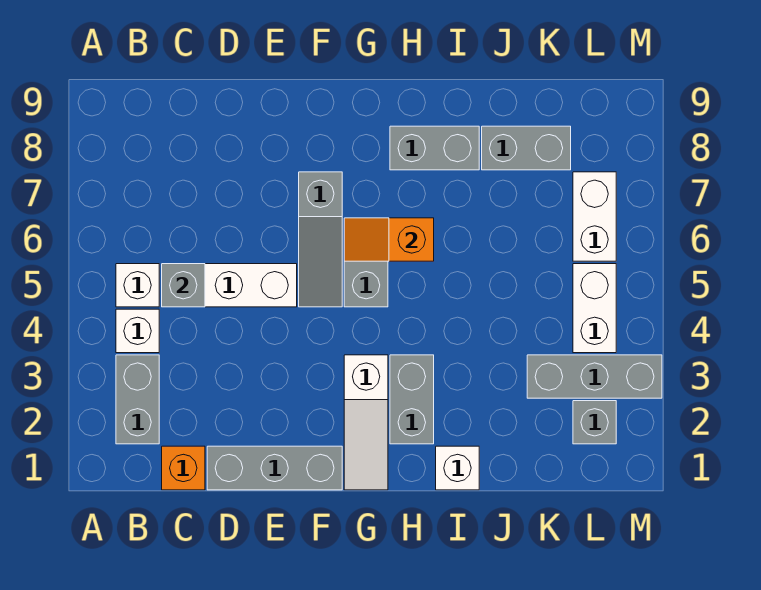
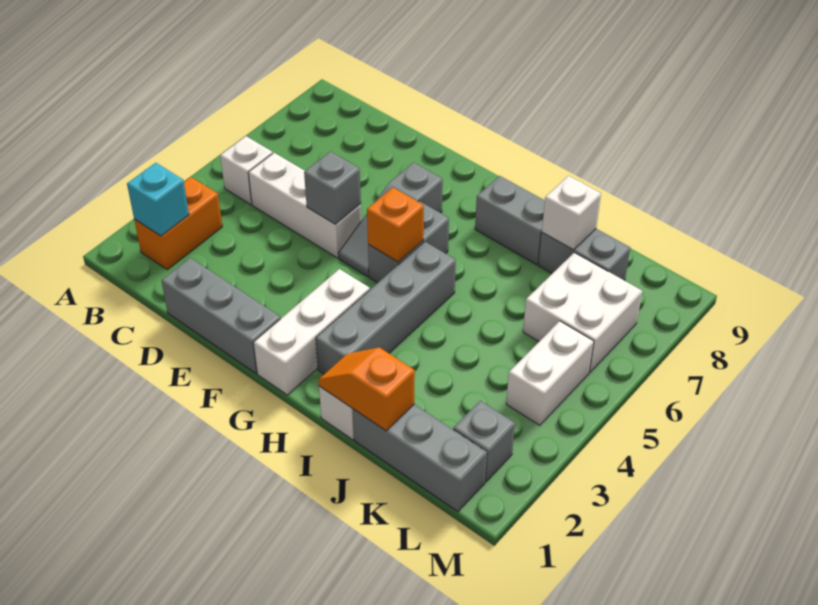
grey brick B2:B3 level 1 -> orange brick B2:B3 level 1
none -> cyan brick B2 level 2
white brick B4 level 1 -> white brick J8 level 2
orange brick C1 level 1 -> orange brick G5 level 2
grey brick C5 level 2 -> grey brick E5 level 2
white slope G1:G3 level 1 top 3 -> white brick G1:G3 level 1
orange slope G6:H6 level 2 top H -> orange slope I1:J1 level 2 top J
grey brick H2:H3 level 1 -> grey brick H2:H5 level 1
grey brick K3:M3 level 1 -> grey brick J1:L1 level 1
white brick L6:L7 level 1 -> white brick K6:L7 level 1

